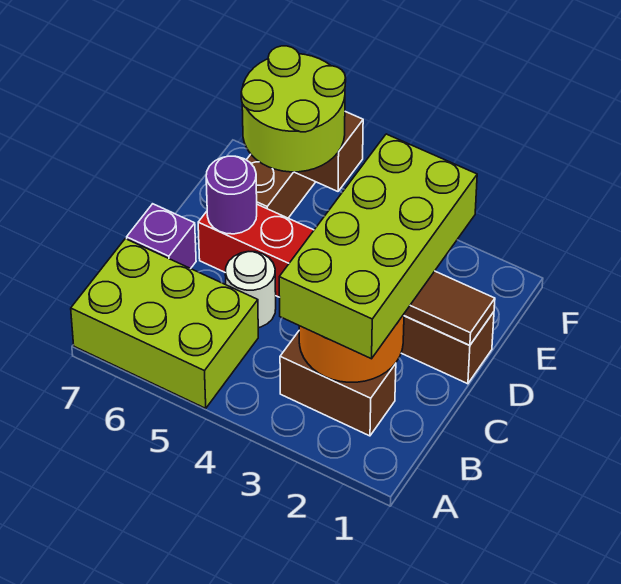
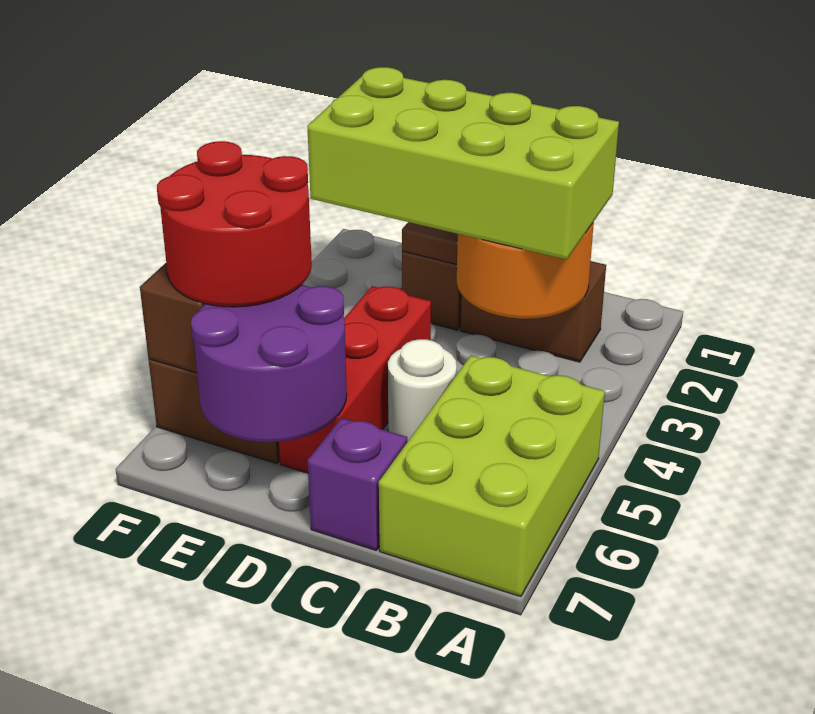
brown brick B2:B3 level 1 -> brown brick B2:C2 level 1
purple round brick D6 level 2 -> purple round brick D6:E7 level 2
lime round brick E5:F6 level 3 -> red round brick E5:F6 level 3

